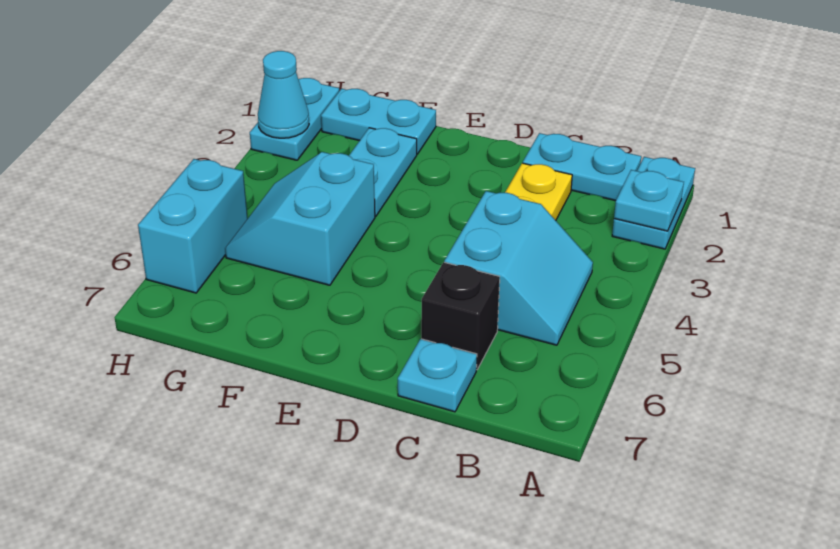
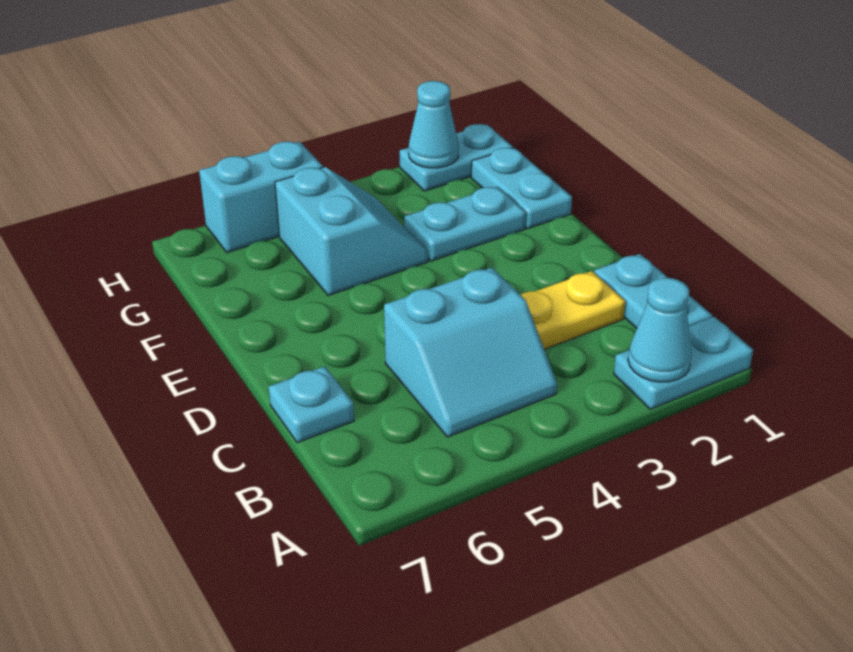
cyan plate A2 level 2 -> cyan cone A2 level 2
black brick C6 level 1 -> none
cyan slope F4:G5 level 1 top F -> cyan slope F4:G5 level 1 top 5

